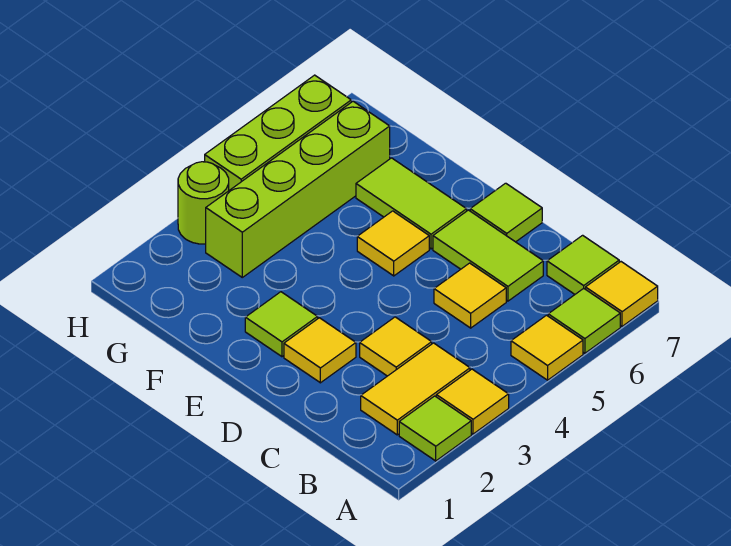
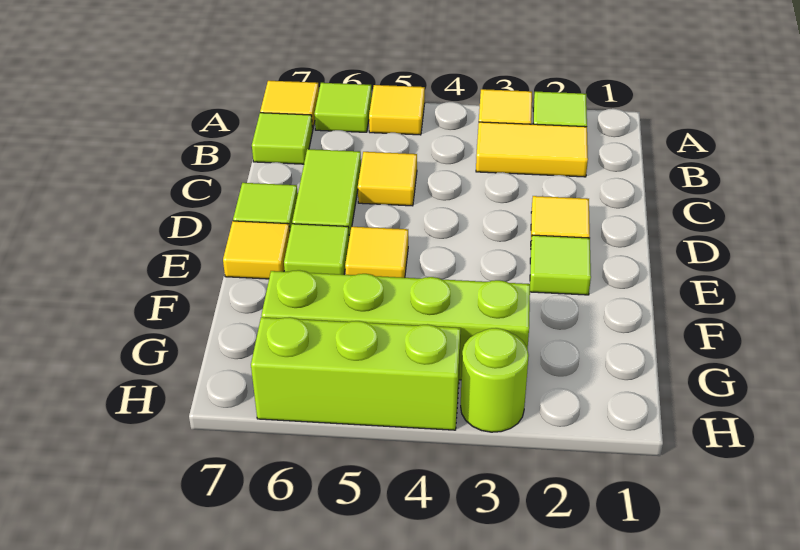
yellow tile C3 level 1 -> yellow tile E7 level 1
lime tile E6:F6 level 1 -> lime tile E6 level 1

